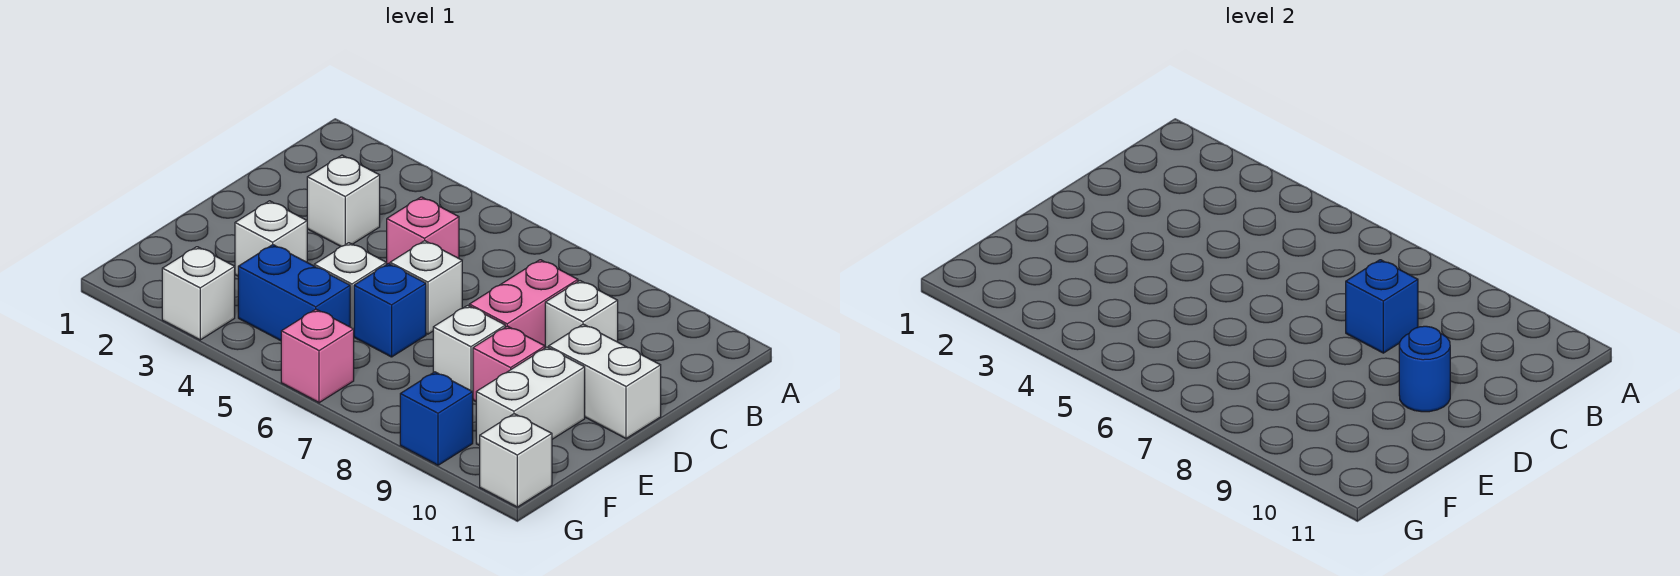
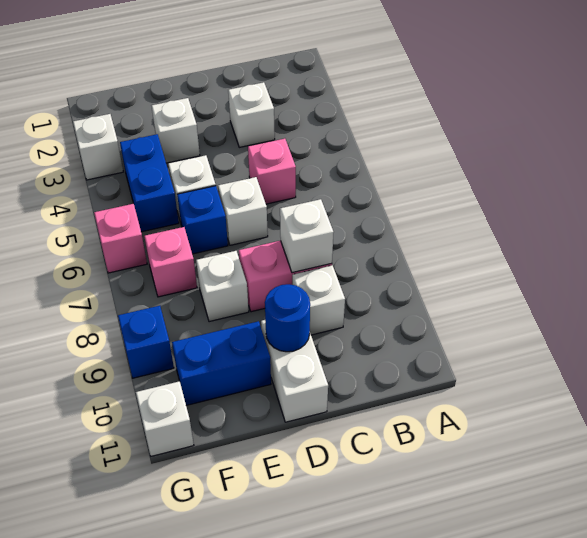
blue brick C8 level 2 -> white brick C8 level 2
pink brick E9 level 1 -> pink brick F7 level 1
white brick E10:F10 level 1 -> blue brick E10:F10 level 1

